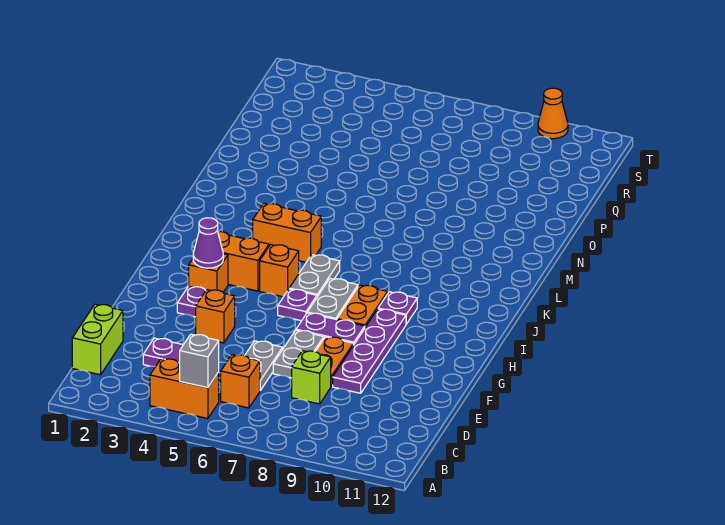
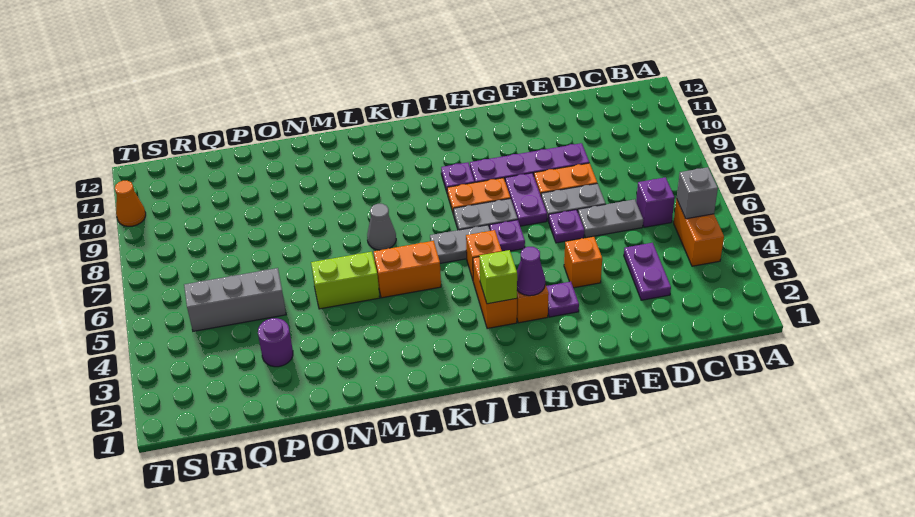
lime brick C1:D1 level 1 -> lime brick M5:N5 level 1
orange brick C6 level 1 -> purple brick C6 level 1
lime brick D8 level 1 -> lime brick I3 level 2
none -> purple plate F6 level 1
orange brick K4:K5 level 1 -> orange brick K5:L5 level 1
none -> grey cone L7 level 1
none -> purple round brick P3 level 1
none -> grey brick P5:R5 level 1

